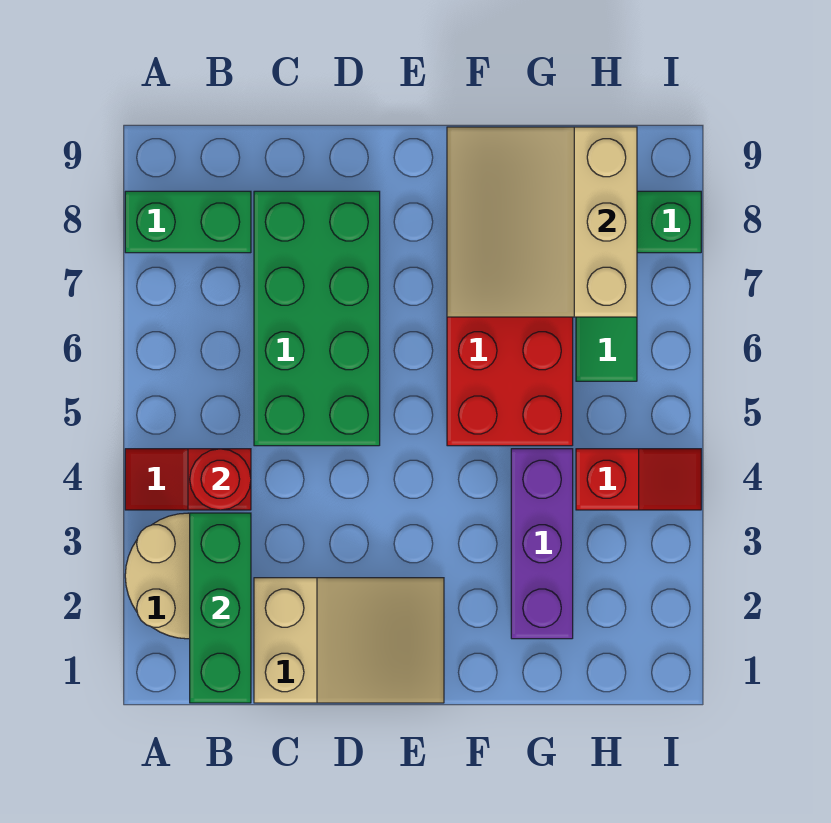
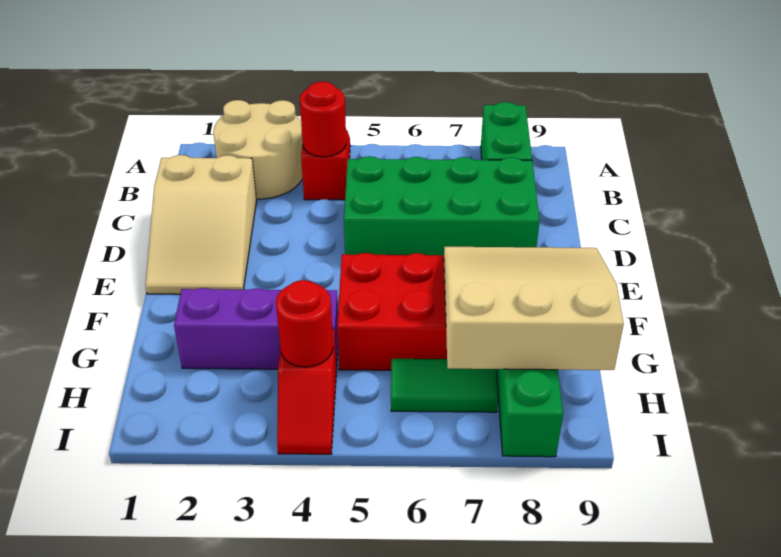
green brick B1:B3 level 2 -> none
none -> red round brick H4 level 2

